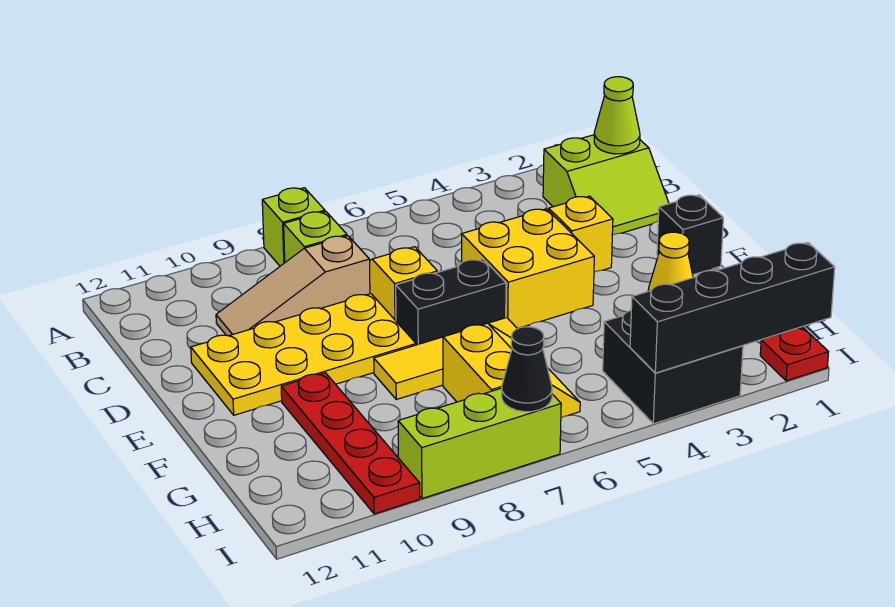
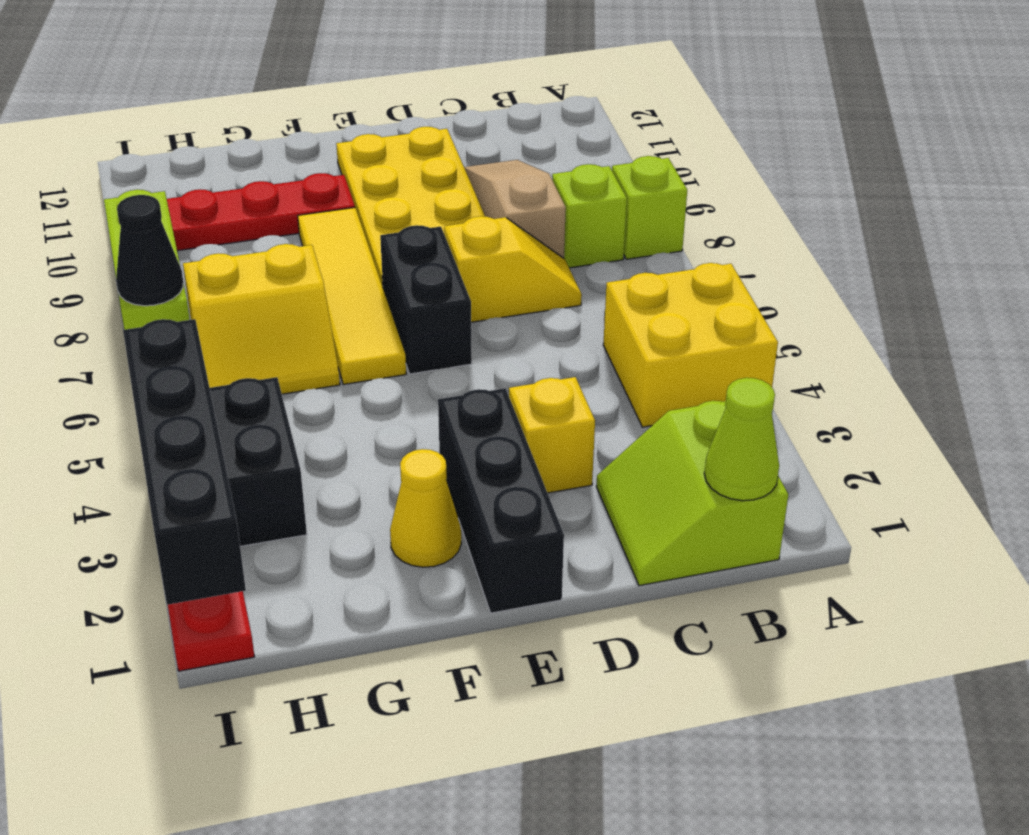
yellow brick D4:E5 level 1 -> yellow brick A4:B5 level 1
black brick E1 level 1 -> black brick E1:E3 level 1
yellow tile F6:F8 level 1 -> yellow tile F6:F9 level 1

